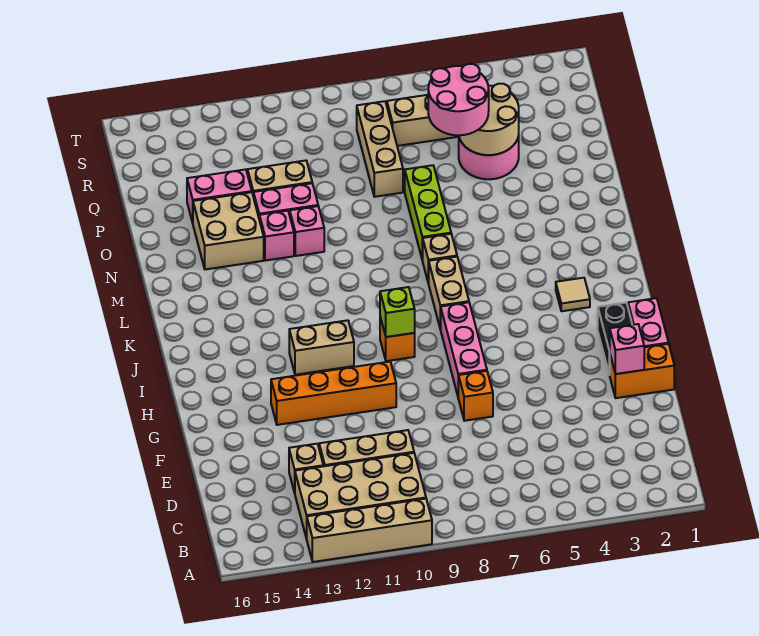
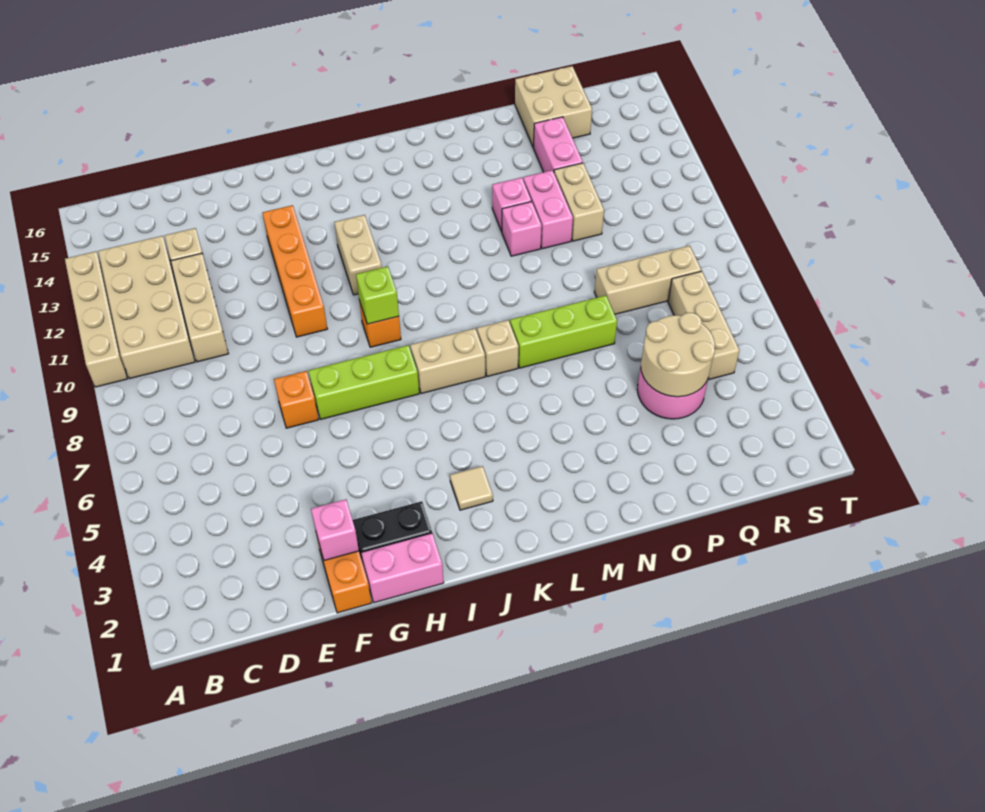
pink brick G7:I7 level 1 -> lime brick G7:I7 level 1
tan brick N13:O14 level 1 -> tan brick P15:Q16 level 1
pink round brick P5:Q6 level 3 -> none

